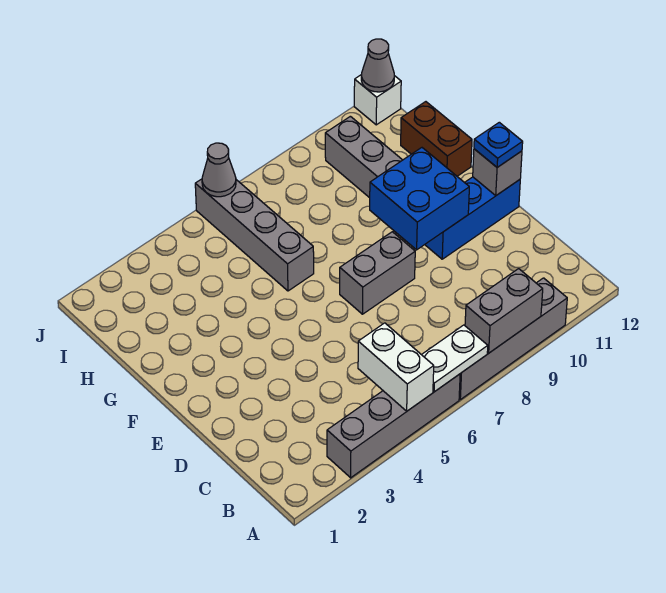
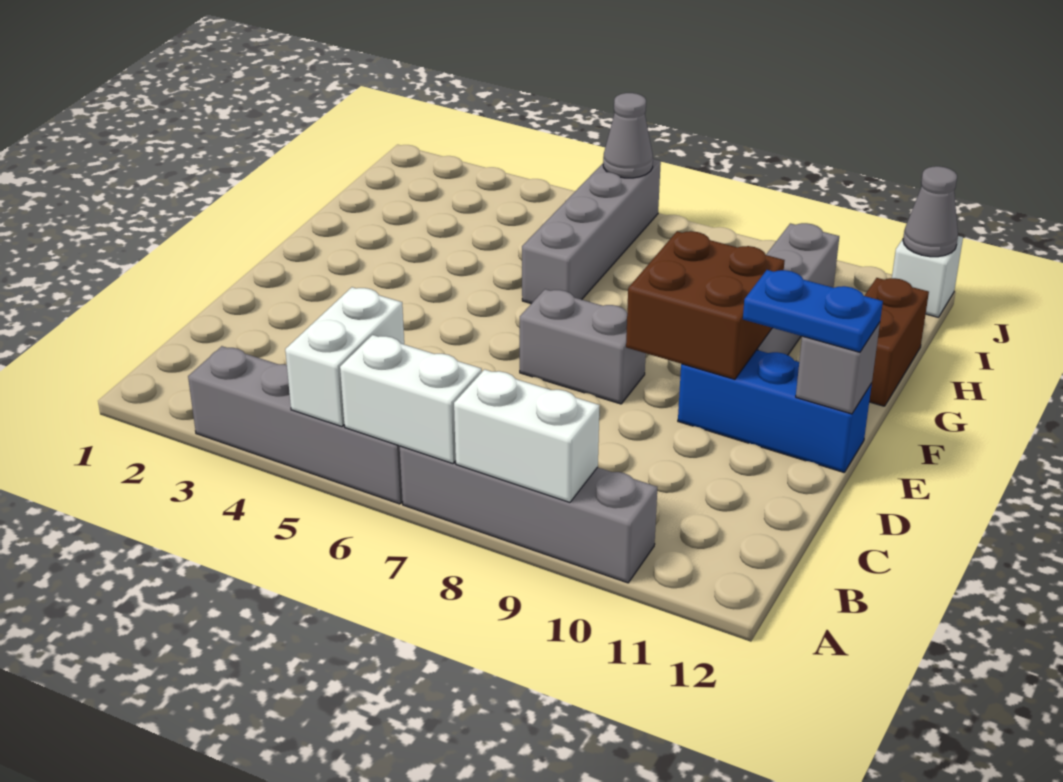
white plate A6:A7 level 2 -> white brick A6:A7 level 2
grey brick A8:A9 level 2 -> white brick A8:A9 level 2
blue brick E9:F10 level 2 -> brown brick E9:F10 level 2
blue plate E12 level 3 -> blue plate E11:E12 level 3

